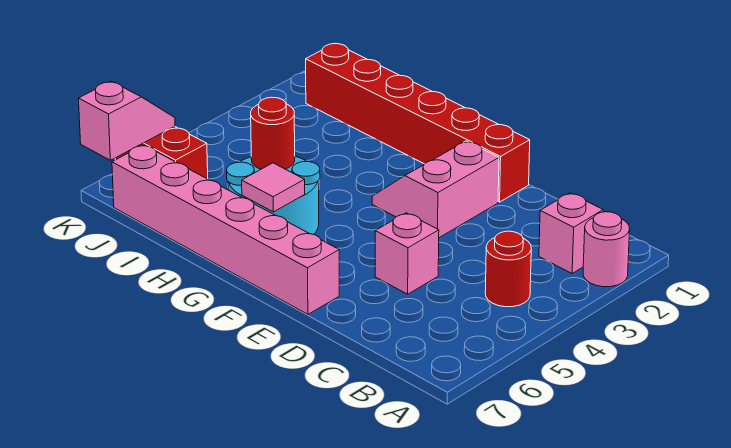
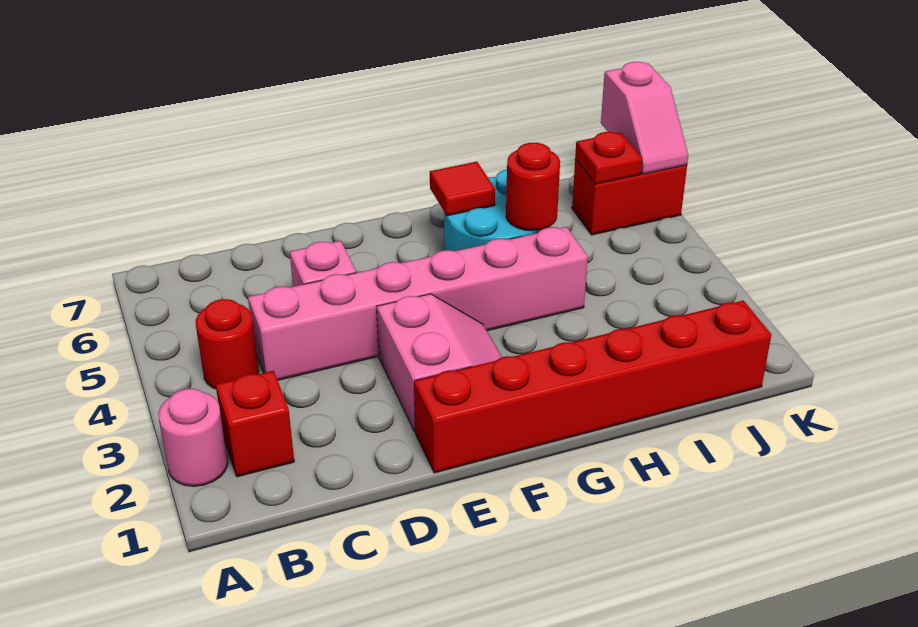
pink brick B2 level 1 -> red brick B2 level 1
pink brick E7:J7 level 1 -> pink brick C4:H4 level 1
pink tile G6 level 2 -> red tile G6 level 2
none -> red plate J6 level 2

